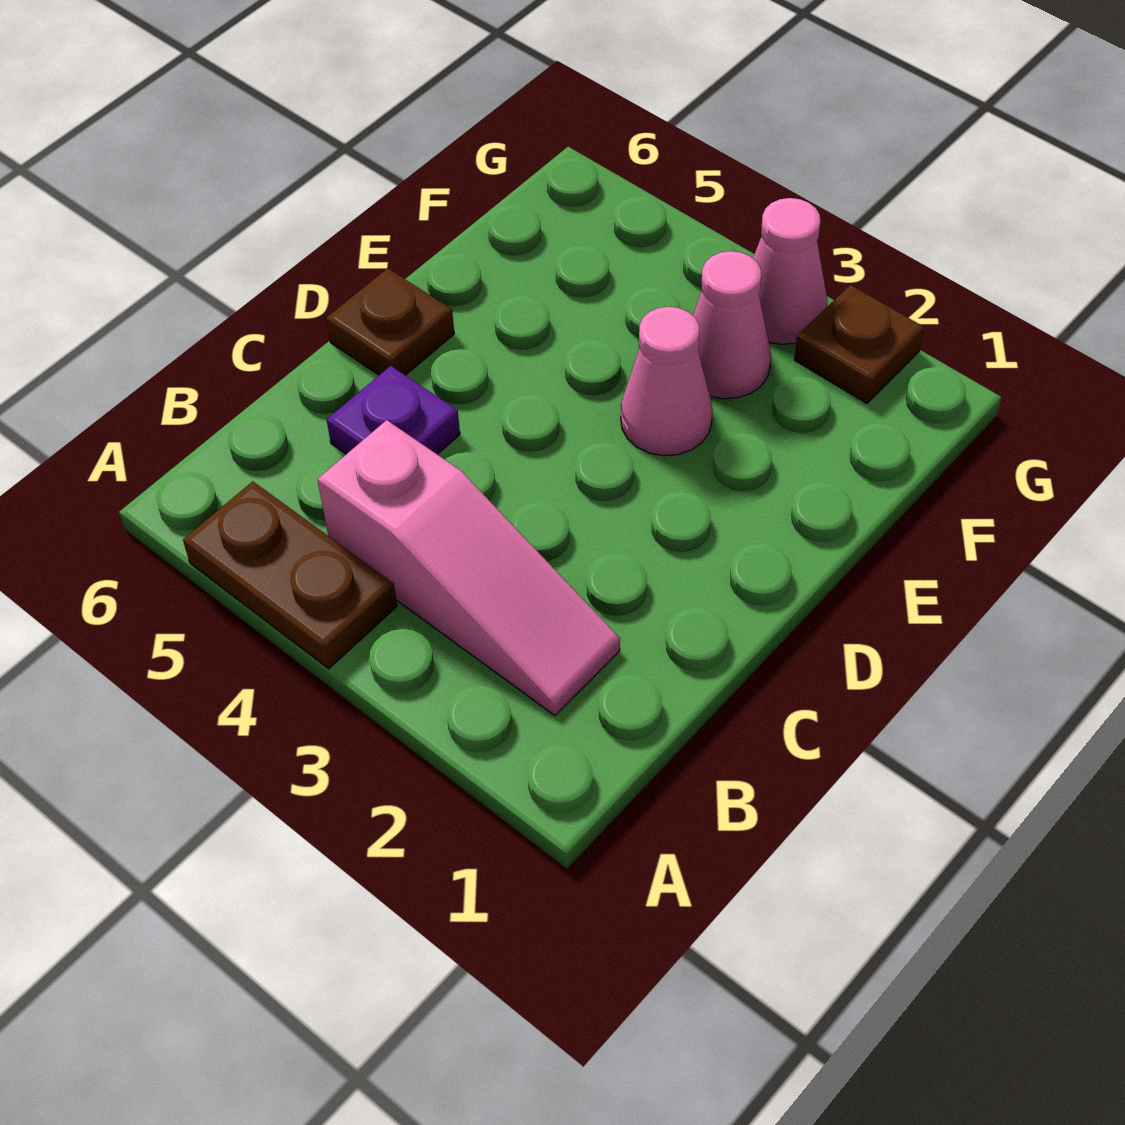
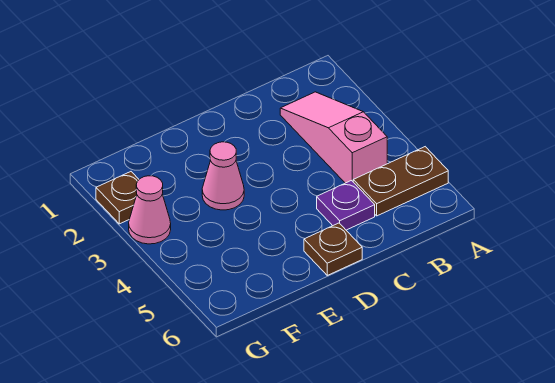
brown plate A4:A5 level 1 -> brown plate A5:B5 level 1
pink cone F3 level 1 -> none

